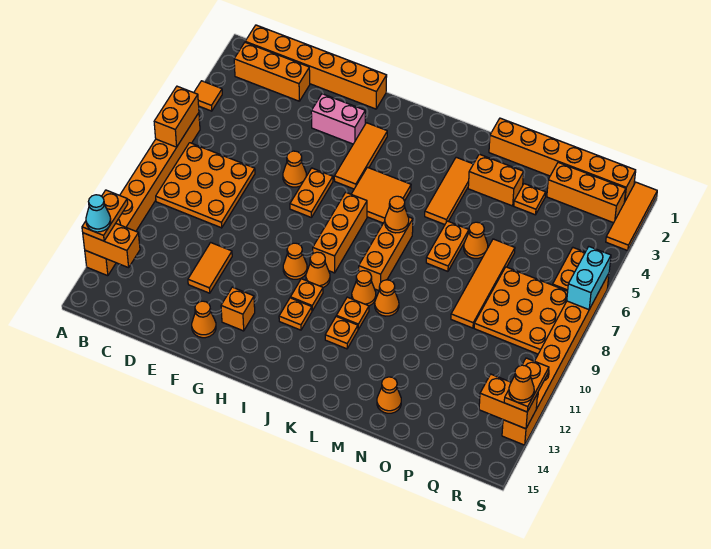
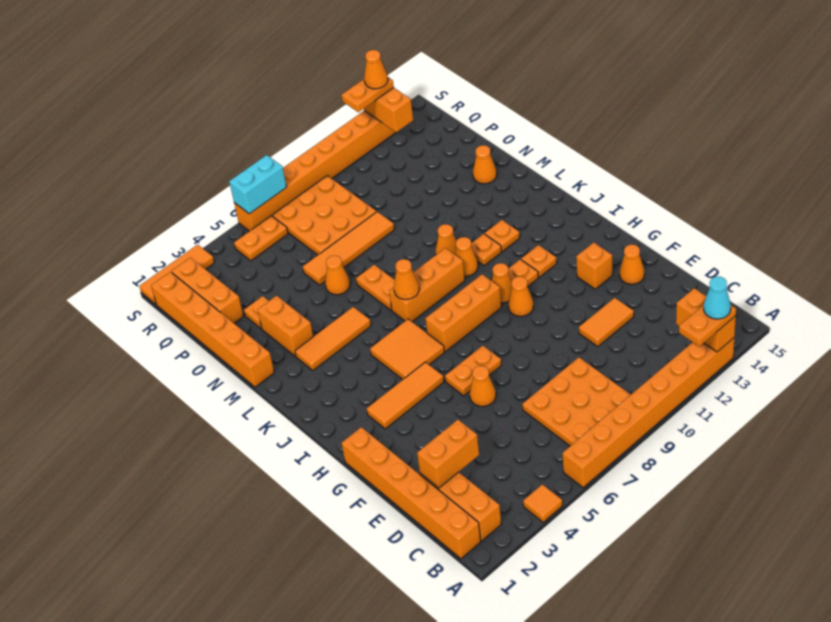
orange brick A6:A7 level 2 -> orange brick D2:D3 level 2
pink brick F3:G3 level 1 -> none
orange plate M6:M7 level 1 -> orange plate L7:M7 level 1

